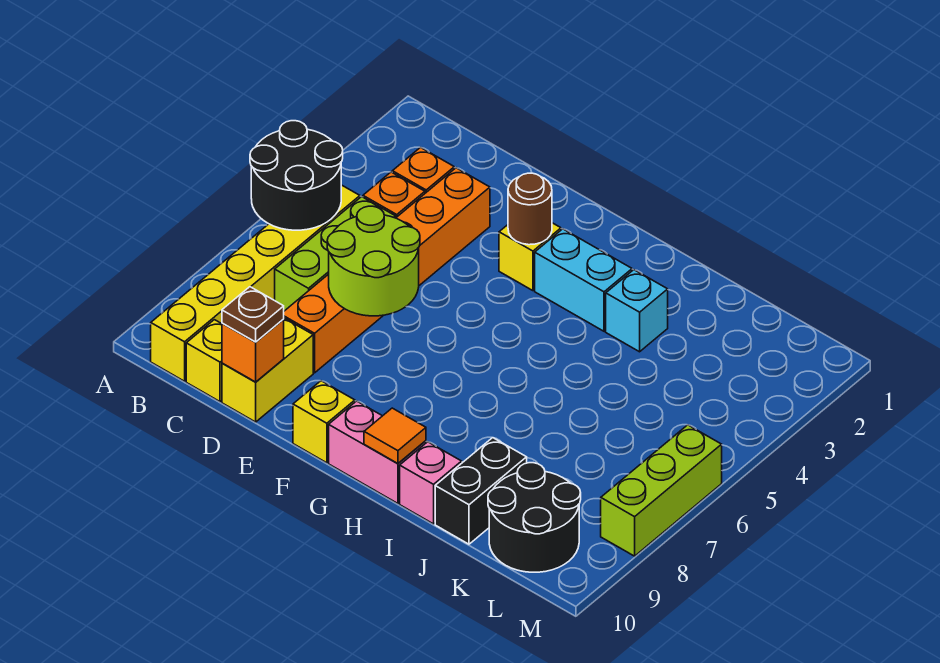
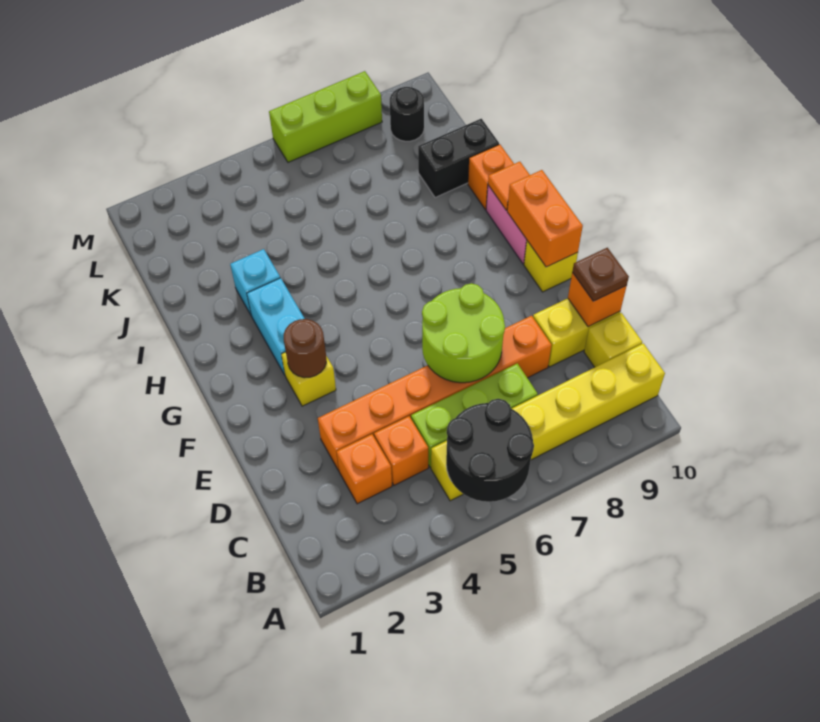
none -> orange brick F10:G10 level 2
pink brick I10 level 1 -> orange brick I10 level 1
black round brick K9:L10 level 1 -> black round brick L9 level 1

